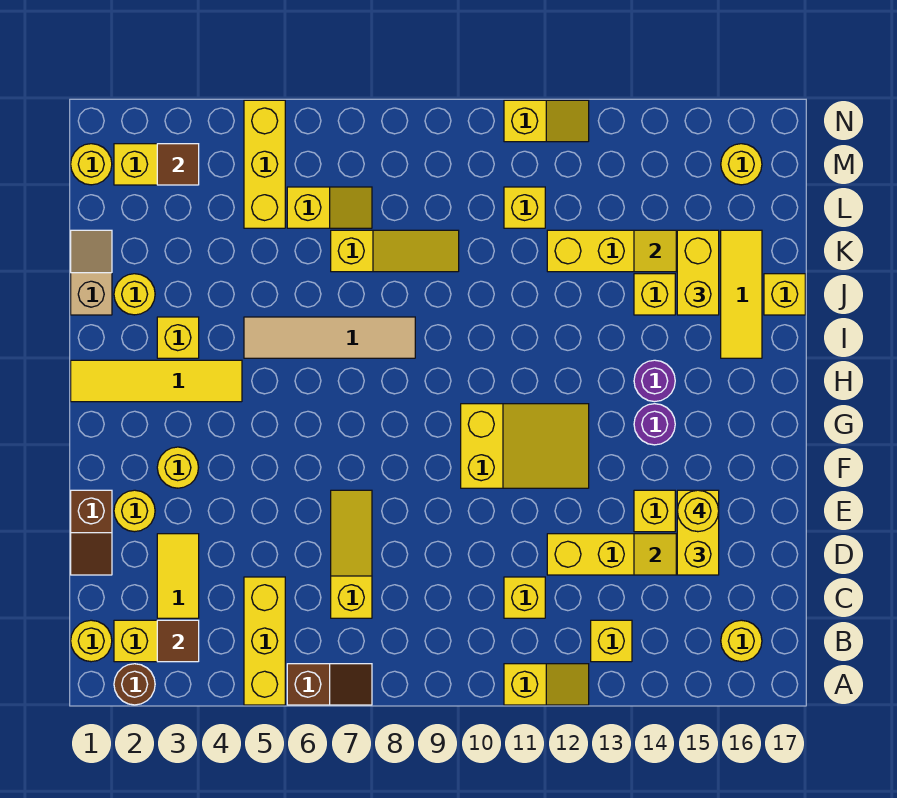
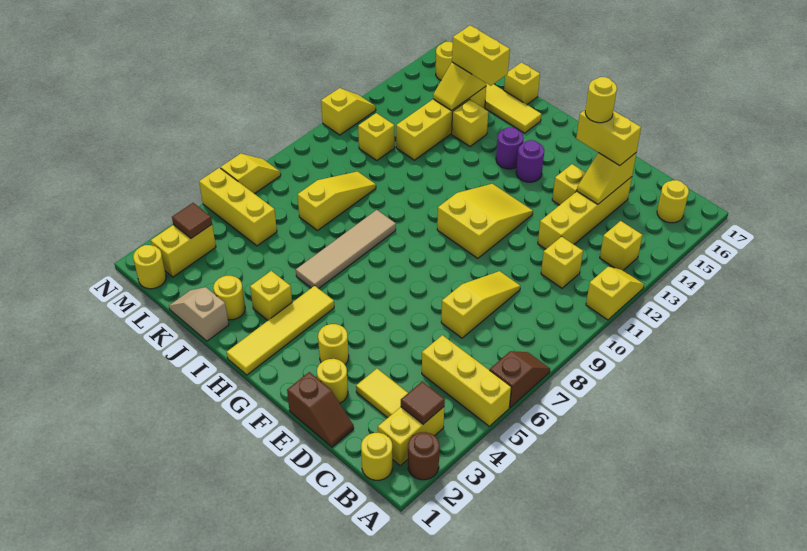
yellow slope C7:E7 level 1 top C -> yellow slope D7:D9 level 1 top 7
yellow slope L6:L7 level 1 top 6 -> yellow slope N6:N7 level 1 top 6

